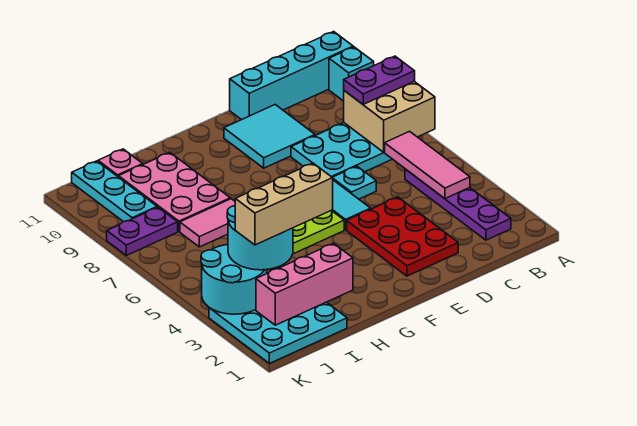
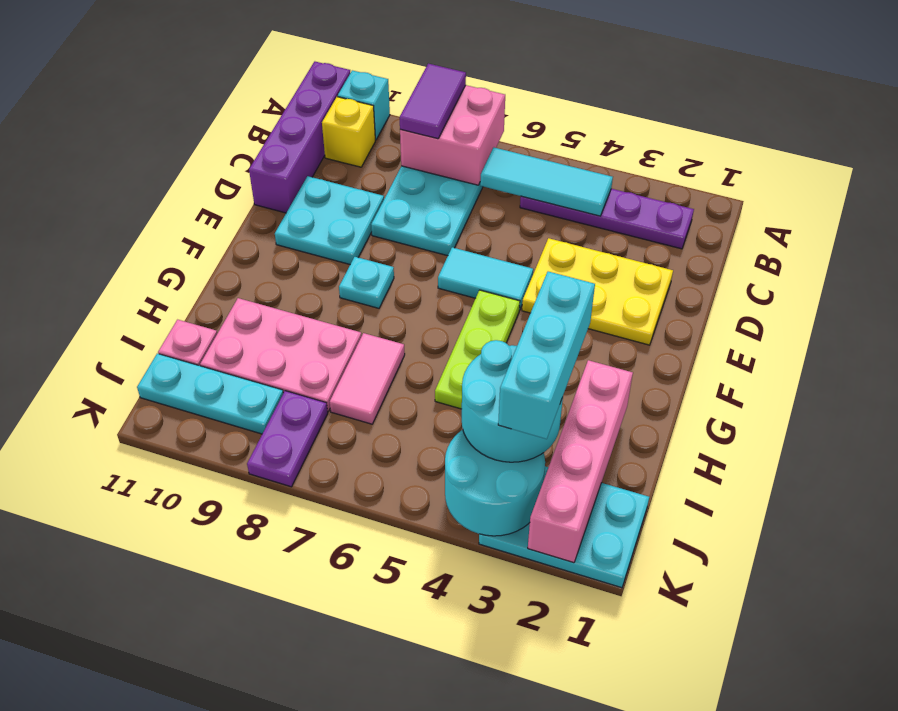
tan brick A7:B8 level 2 -> pink brick A7:B8 level 2
purple plate A8:B8 level 3 -> purple tile A8:B8 level 3
cyan brick A11:D11 level 1 -> purple brick A11:D11 level 1
pink tile B4:B6 level 2 -> cyan tile B4:B6 level 2
none -> yellow brick B10 level 1
red plate D2:E4 level 1 -> yellow plate D2:E4 level 1
cyan plate D6 level 1 -> cyan plate F8 level 1
cyan tile D9:E10 level 1 -> cyan plate D9:E10 level 1
pink brick H2:J2 level 2 -> pink brick H2:K2 level 2
tan brick H3:J3 level 4 -> cyan brick H3:J3 level 4
cyan plate I1:K3 level 1 -> cyan plate J1:K3 level 1

